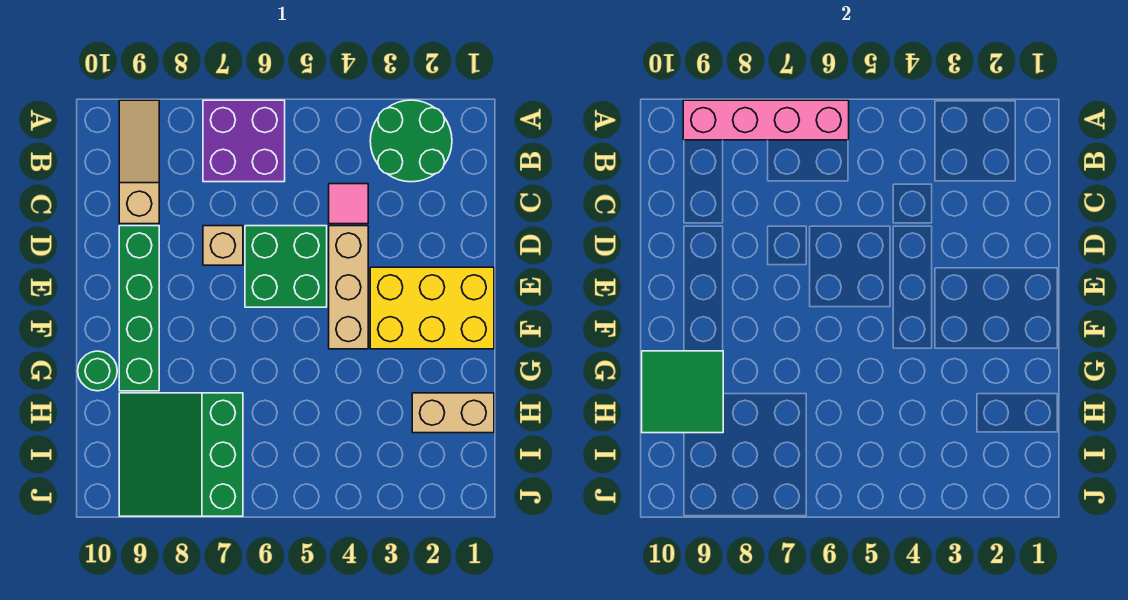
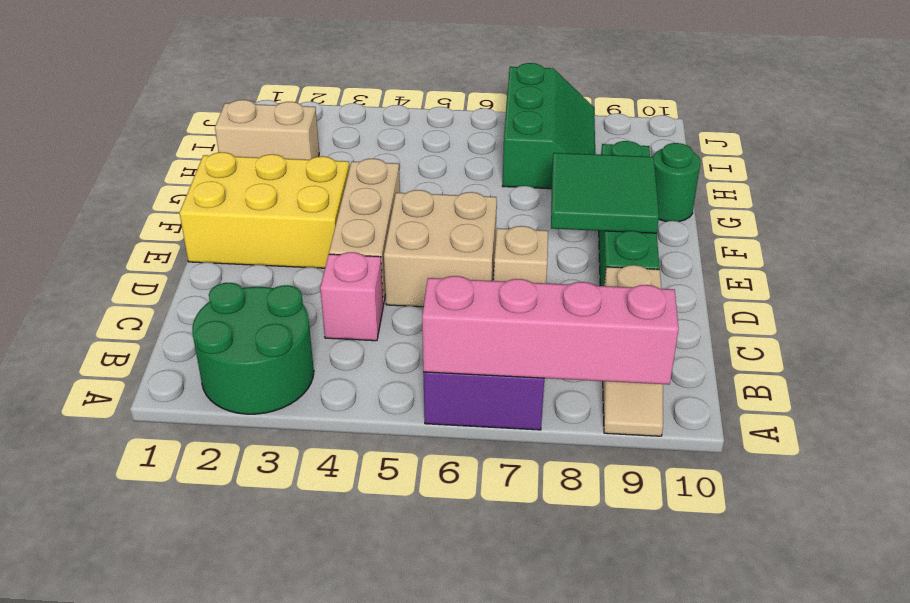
pink tile C4 level 1 -> pink brick C4 level 1
green brick D5:E6 level 1 -> tan brick D5:E6 level 1
green tile G9:H10 level 2 -> green tile E8:F9 level 2
green slope H7:J9 level 1 top 7 -> green slope H7:J8 level 1 top 7

